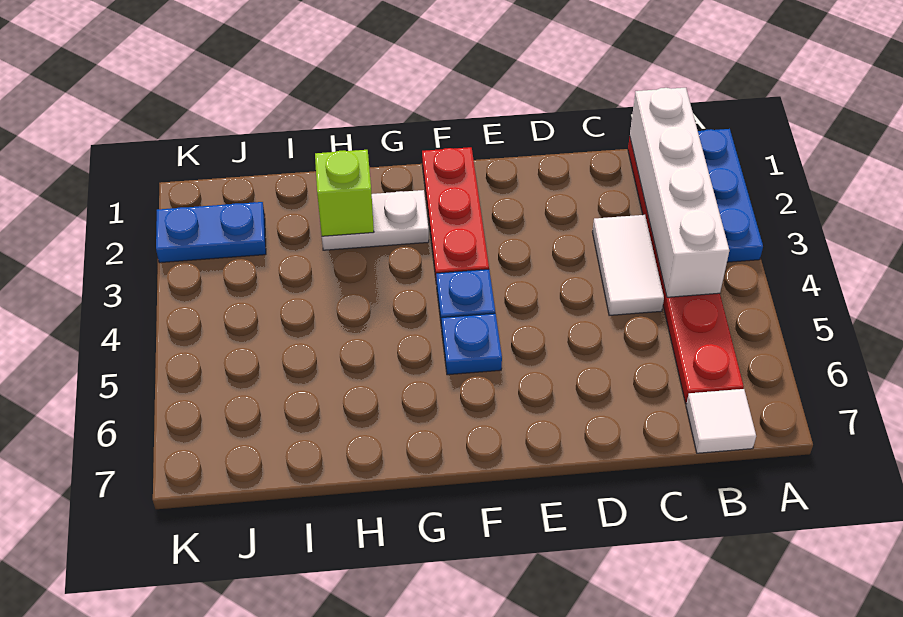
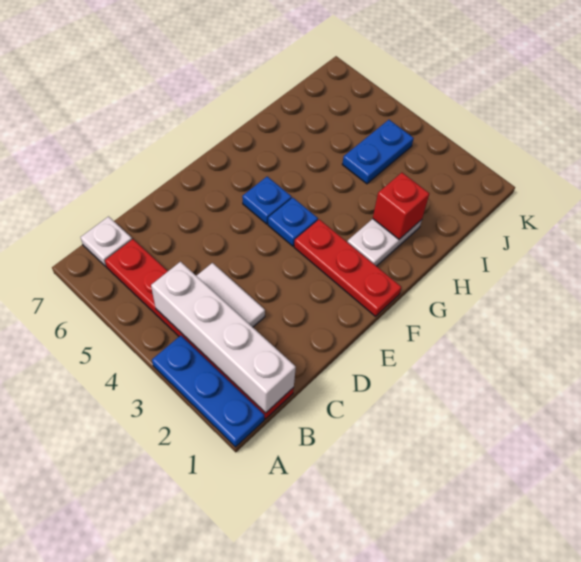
white tile B7 level 1 -> white plate B7 level 1
lime brick H2 level 2 -> red brick H2 level 2
blue plate J2:K2 level 1 -> blue plate I4:J4 level 1

